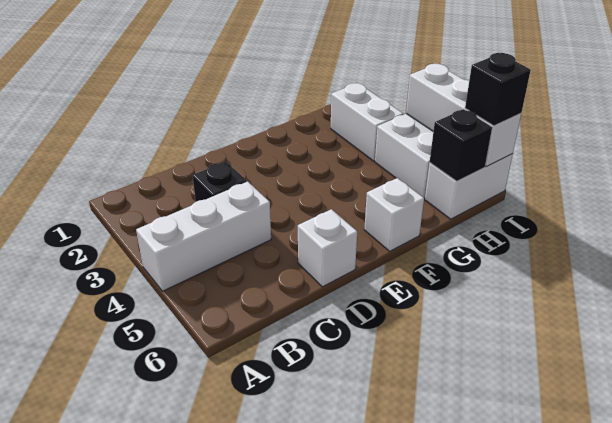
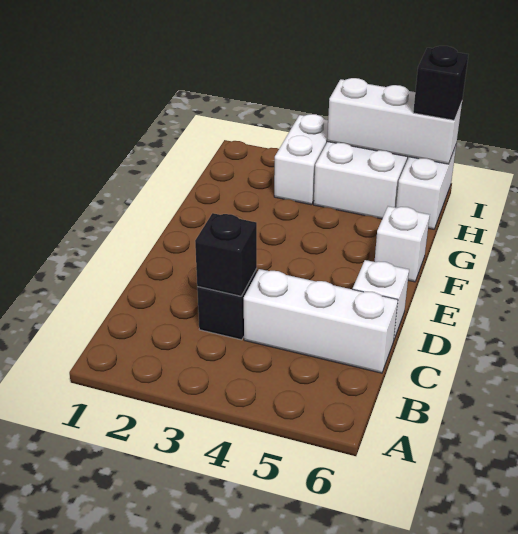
white brick A4:C4 level 1 -> white brick C4:C6 level 1
white brick H2:H3 level 1 -> white brick H3:I3 level 1
black brick H6 level 2 -> black brick C3 level 2

